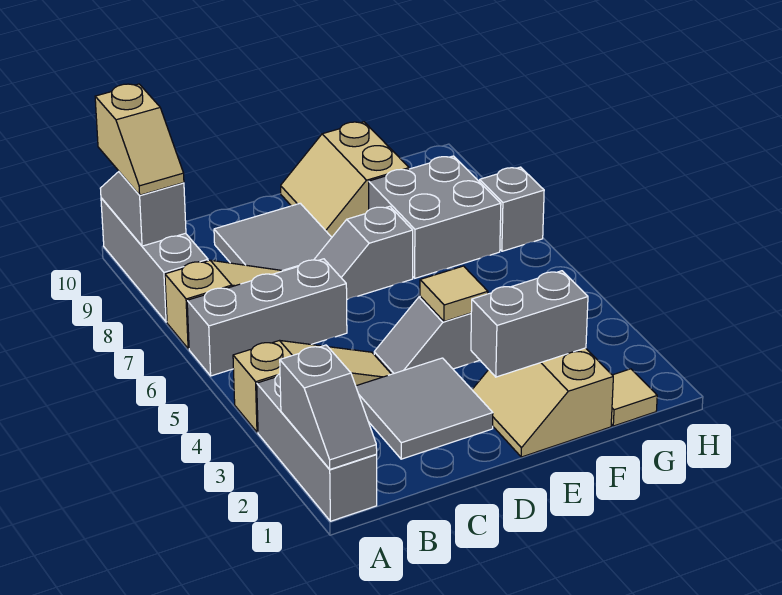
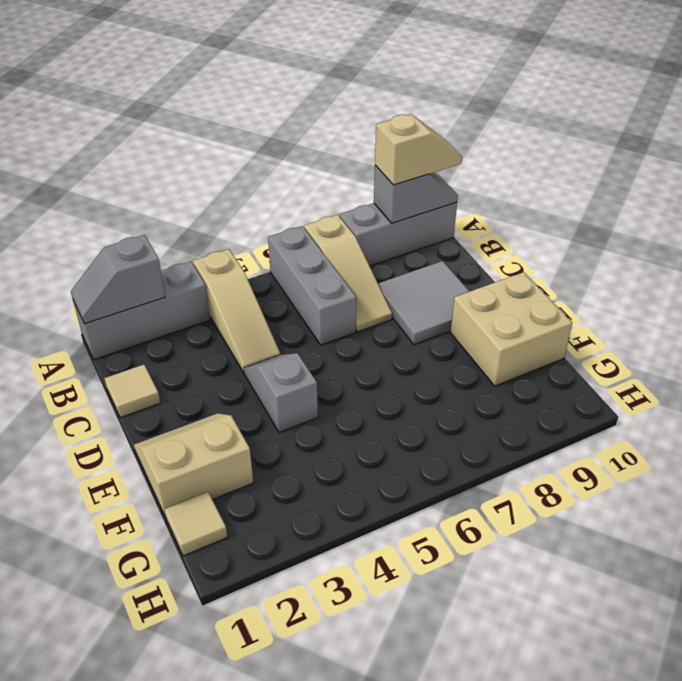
tan slope A9:A10 level 3 top 10 -> tan slope A9:A10 level 3 top 9
grey tile C2:D3 level 1 -> none
grey slope D7:E7 level 1 top E -> none
grey brick E2:F2 level 2 -> none
tan tile E4 level 2 -> tan tile C1 level 1
tan slope E9:F10 level 1 top F -> tan brick E9:F10 level 1
grey brick F7:G8 level 1 -> none
grey brick H7 level 1 -> none

